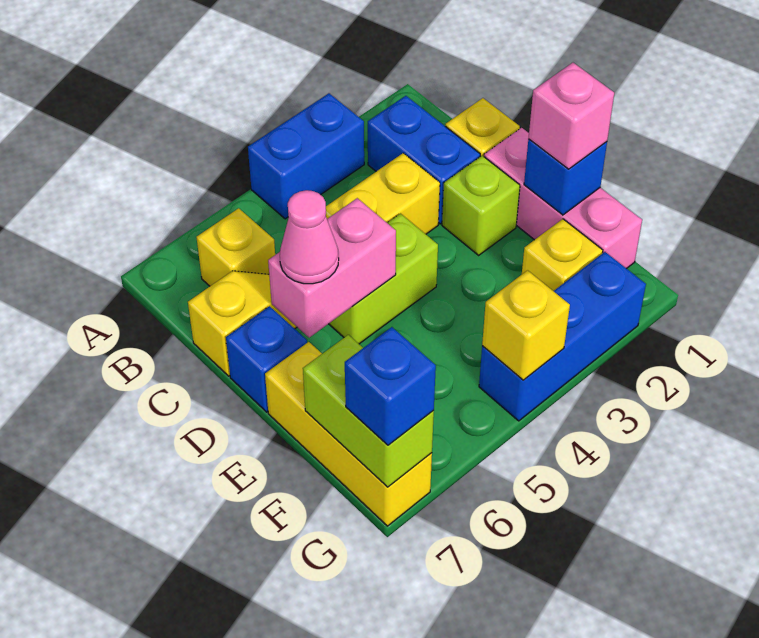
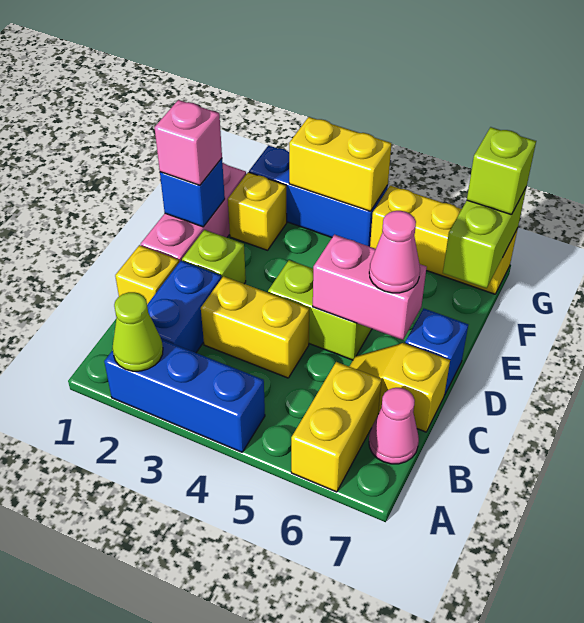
none -> lime cone A2 level 2
blue brick A3:A4 level 1 -> blue brick A2:A4 level 1
yellow brick B6 level 1 -> yellow brick A6:B6 level 1
none -> pink cone B7 level 1
yellow brick E7:G7 level 1 -> yellow brick G5:G7 level 1
yellow brick G4 level 2 -> yellow brick G3:G4 level 2
blue brick G7 level 3 -> lime brick G7 level 3

